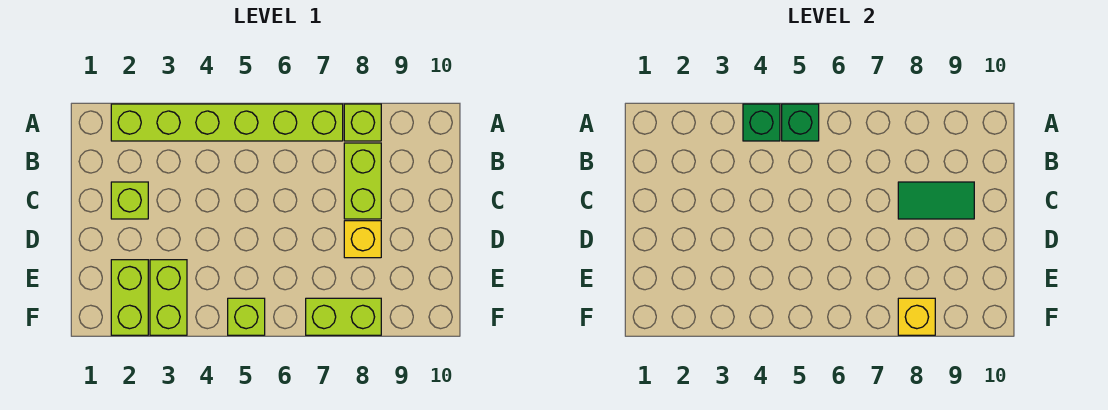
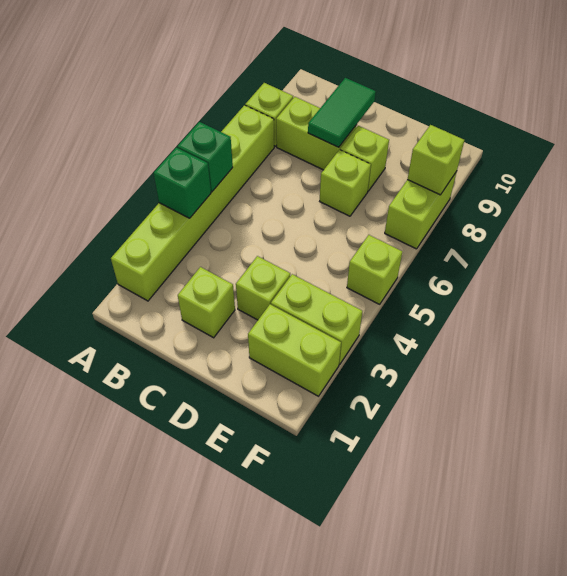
none -> lime brick D3 level 1
none -> lime brick D7 level 1
yellow brick D8 level 1 -> lime brick D8 level 1
yellow brick F8 level 2 -> lime brick F8 level 2

